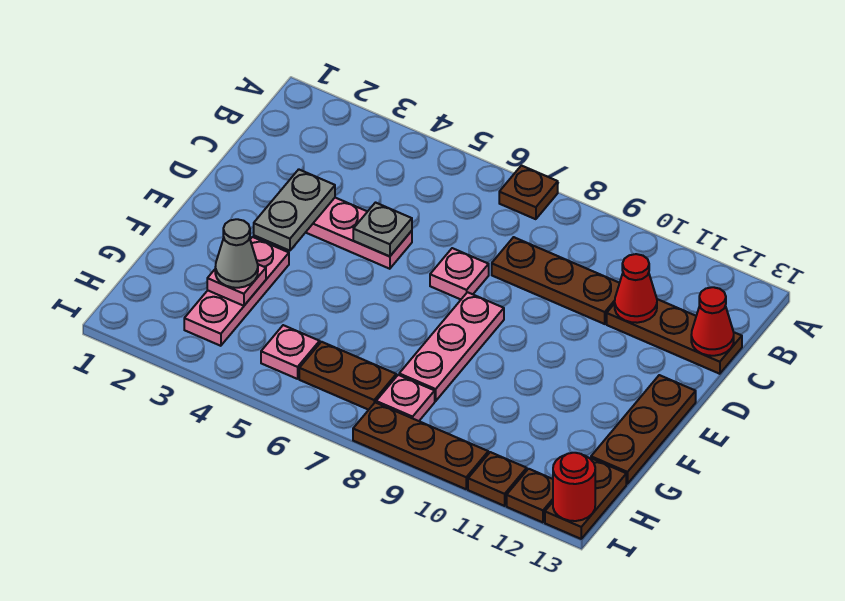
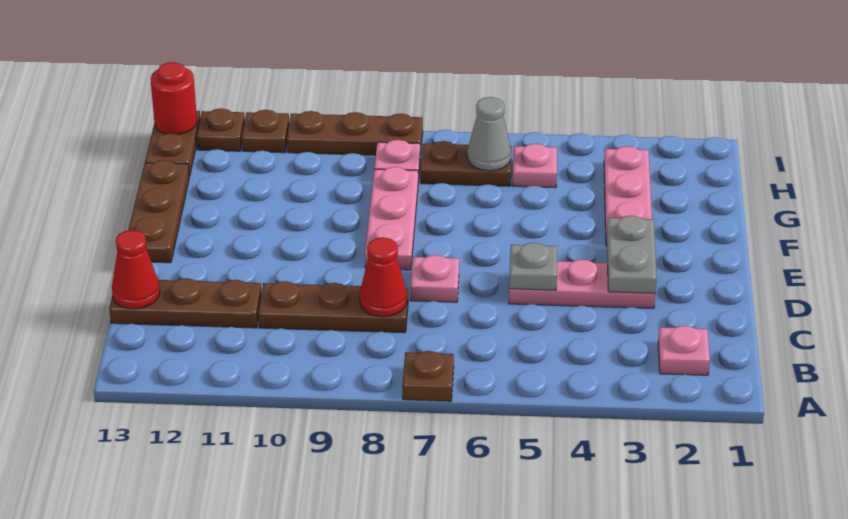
red cone C11 level 2 -> red cone C8 level 2
pink plate G3 level 2 -> pink plate B2 level 1
grey cone G3 level 3 -> grey cone H6 level 2

